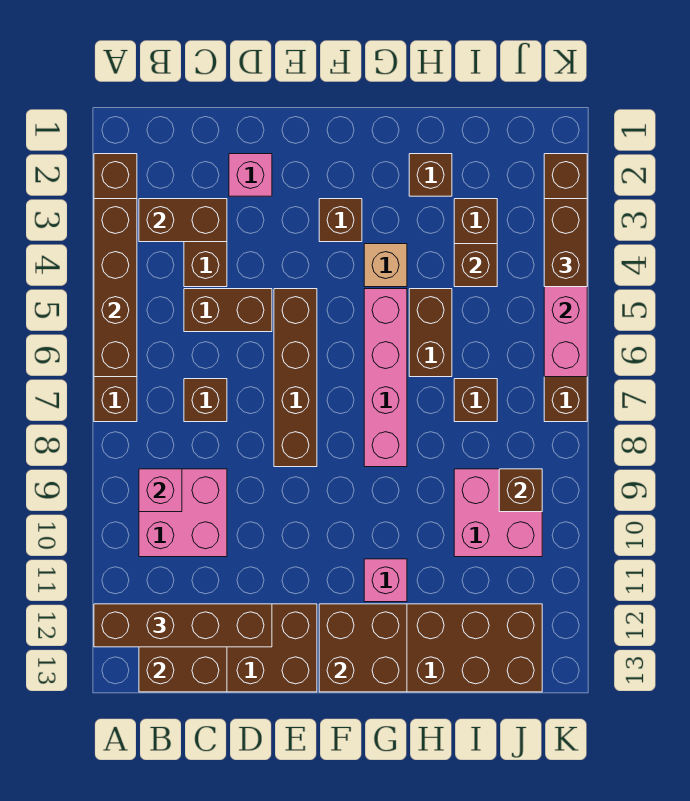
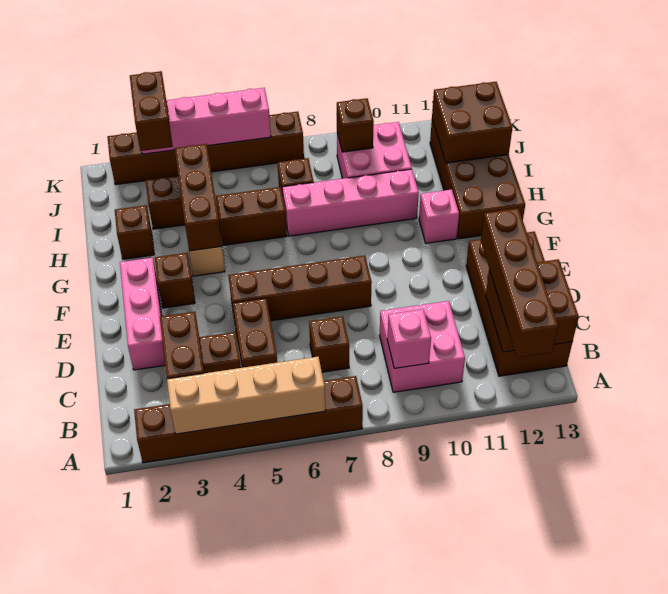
brown brick A3:A6 level 2 -> tan brick A3:A6 level 2
pink brick D2 level 1 -> pink brick D2:F2 level 1
brown brick F12:G13 level 2 -> brown brick I12:J13 level 2
pink brick G5:G8 level 1 -> pink brick H7:H10 level 1
brown brick I4 level 2 -> brown brick G4:I4 level 2
brown brick K3:K4 level 3 -> brown brick J3:K3 level 3

